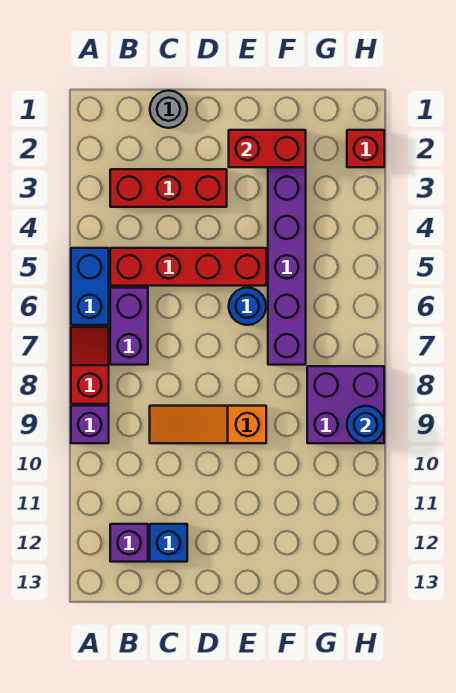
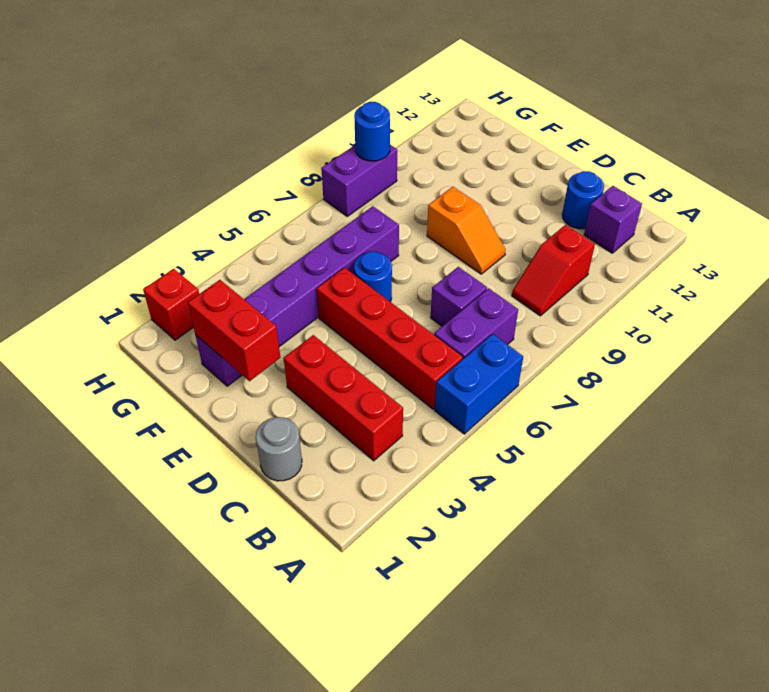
red slope A7:A8 level 1 top 8 -> red slope B9:B10 level 1 top 10
purple brick A9 level 1 -> purple brick C7 level 1
orange slope C9:E9 level 1 top E -> orange slope D9:E9 level 1 top E
blue brick C12 level 1 -> blue round brick C12 level 1
purple brick G8:H9 level 1 -> purple brick H8:H9 level 1

